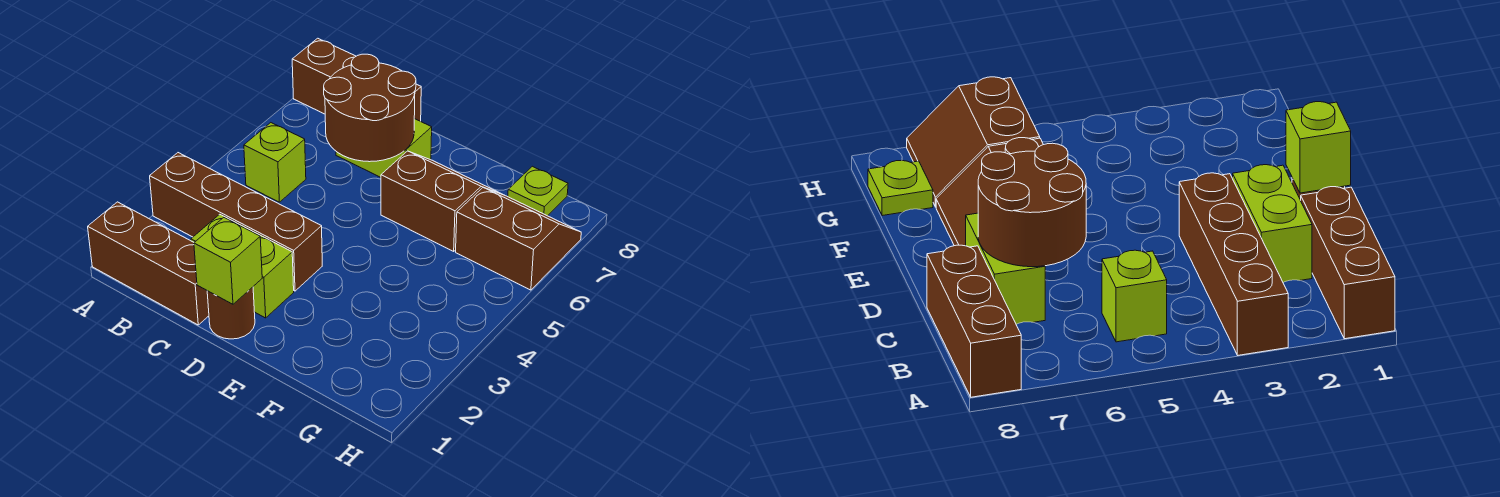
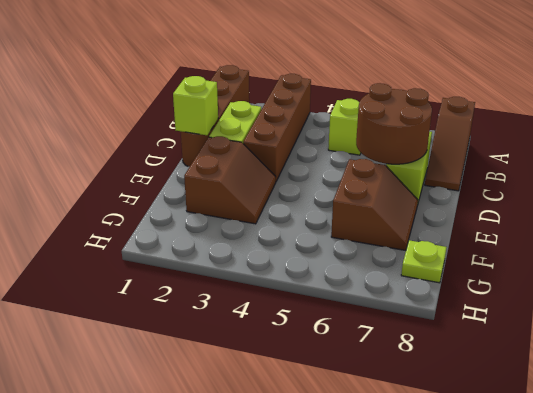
brown brick A8:C8 level 1 -> brown slope A8:C8 level 1 top A
brown slope G6:H7 level 1 top 6 -> brown slope E2:F3 level 1 top 2

